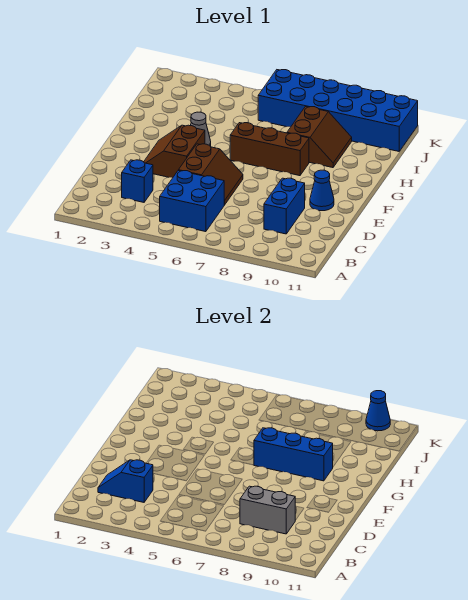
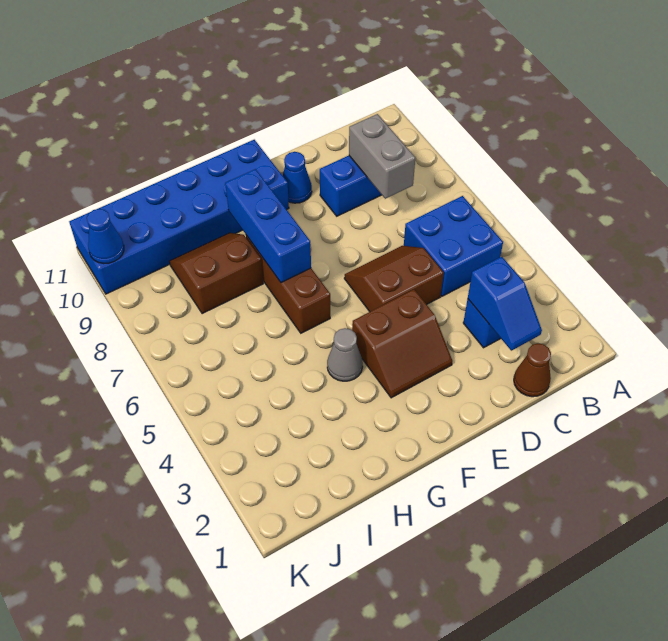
none -> brown cone C1 level 1
blue brick J6:K11 level 1 -> blue brick F10:K11 level 1

